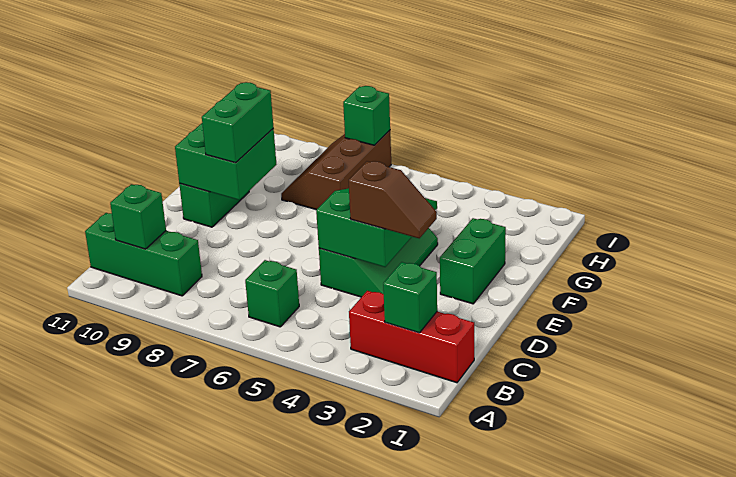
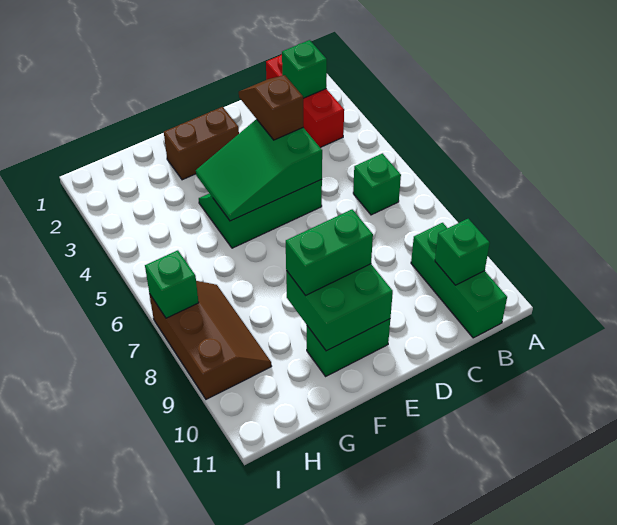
green brick E2:F2 level 1 -> brown brick E2:F2 level 1
brown slope G7:I8 level 1 top 7 -> brown slope H7:I9 level 1 top I

